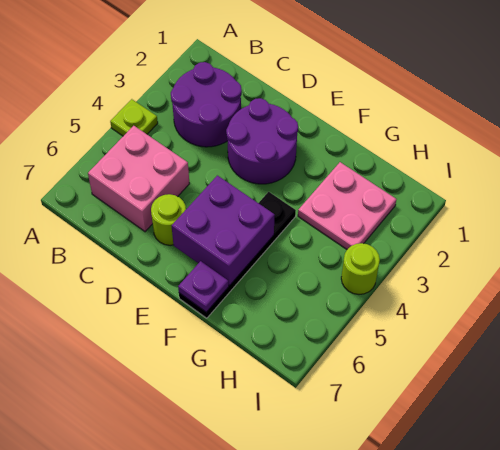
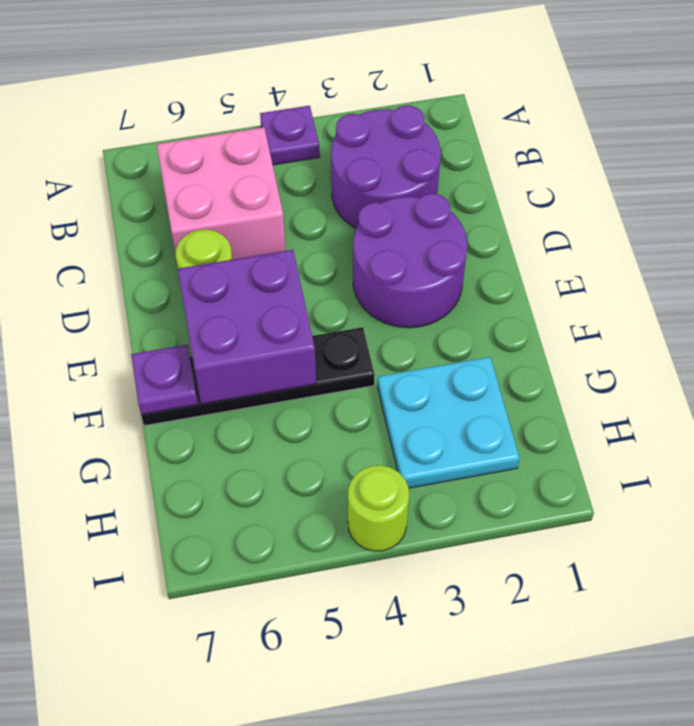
lime plate A4 level 1 -> purple plate A4 level 1
pink plate G2:H3 level 1 -> cyan plate G2:H3 level 1

